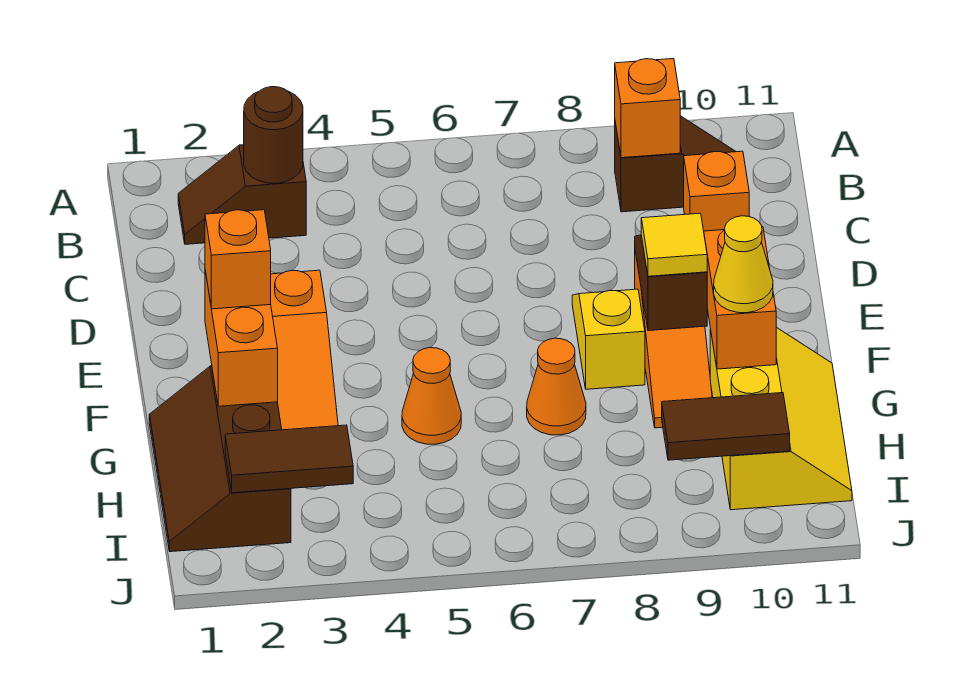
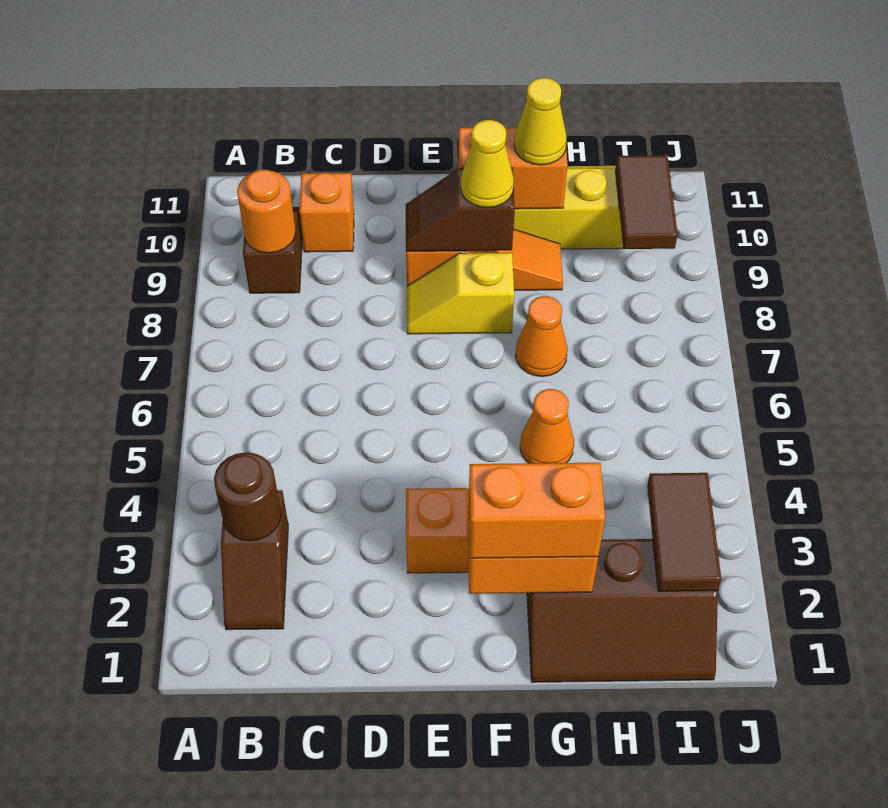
orange brick B9 level 2 -> orange round brick B9 level 2
orange brick F2 level 3 -> orange brick F2:G2 level 3
yellow tile F9 level 3 -> yellow cone F9 level 3

